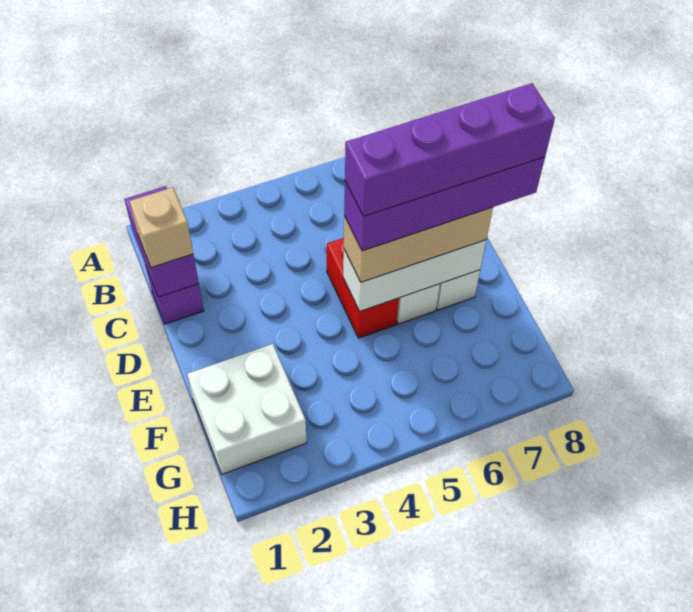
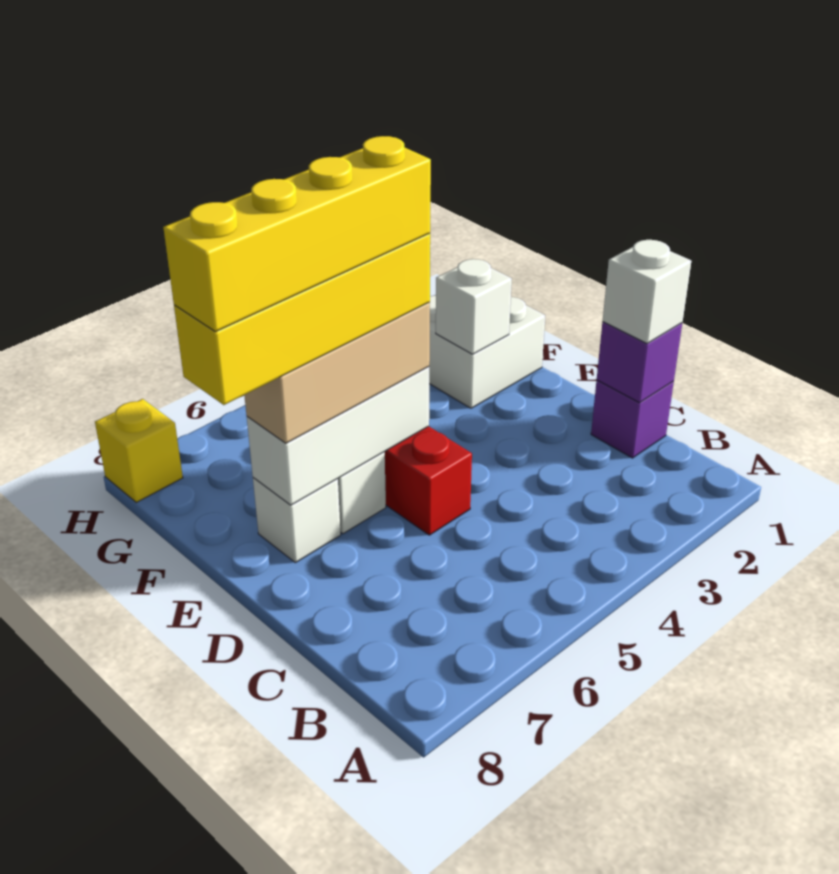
purple brick B1:C1 level 2 -> purple brick C1 level 2
tan brick C1 level 3 -> white brick C1 level 3
purple brick E5:E8 level 4 -> yellow brick E5:E8 level 4
purple brick E5:E8 level 5 -> yellow brick E5:E8 level 5
none -> white brick F2 level 2
none -> yellow brick H8 level 1

